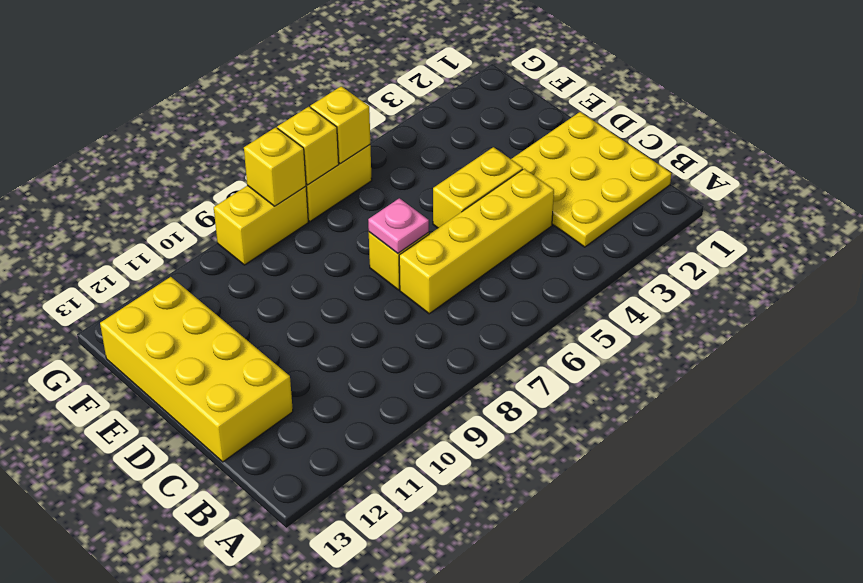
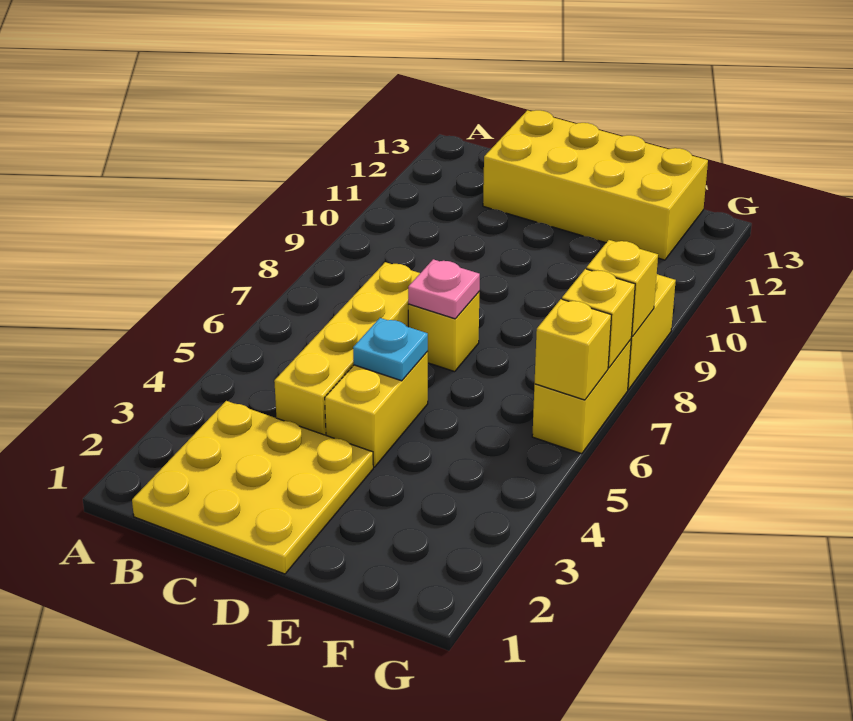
none -> cyan plate D5 level 2

